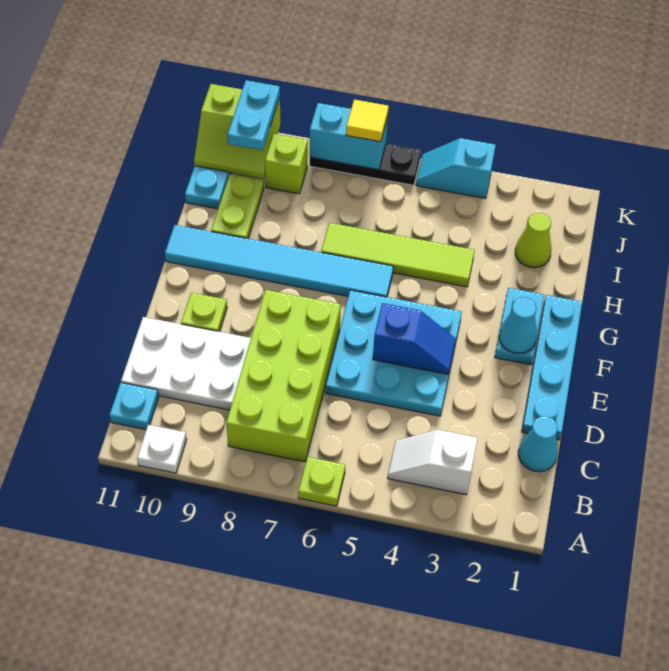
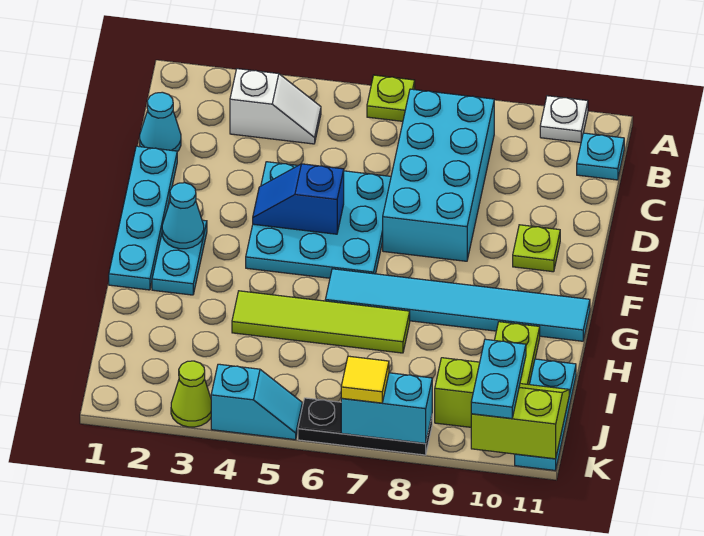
lime brick B7:E8 level 1 -> cyan brick B7:E8 level 1
white plate C9:D11 level 1 -> none
lime cone I2 level 1 -> lime cone K3 level 1

